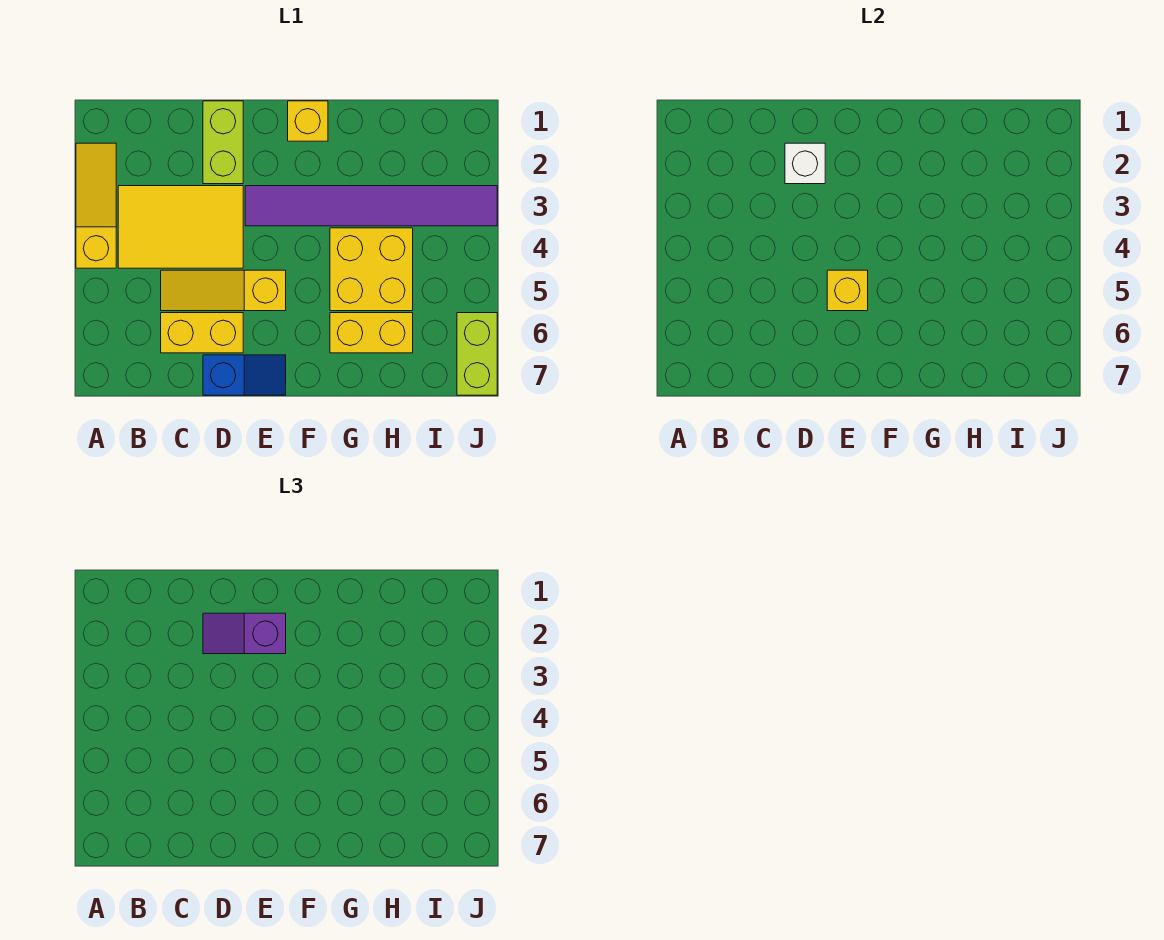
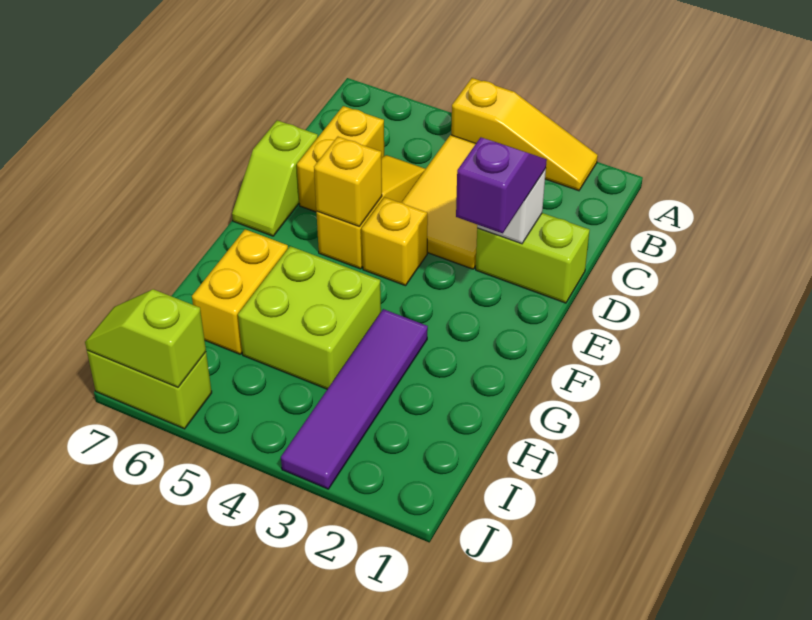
blue slope D7:E7 level 1 top D -> lime slope D7:E7 level 1 top D
purple tile E3:J3 level 1 -> purple tile G3:J3 level 1
yellow brick F1 level 1 -> yellow brick E4 level 1
yellow brick G4:H5 level 1 -> lime brick G4:H5 level 1
none -> lime slope J6:J7 level 2 top 6

